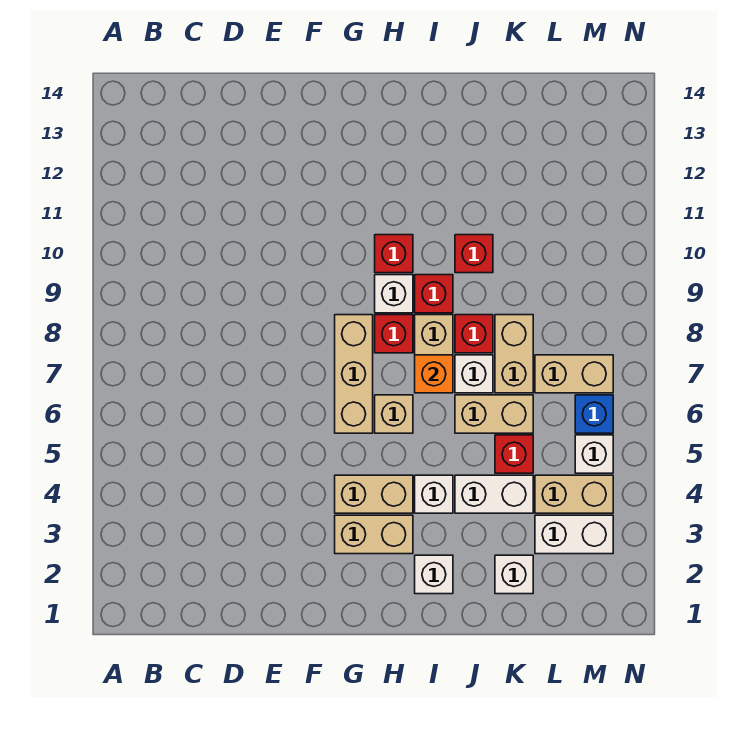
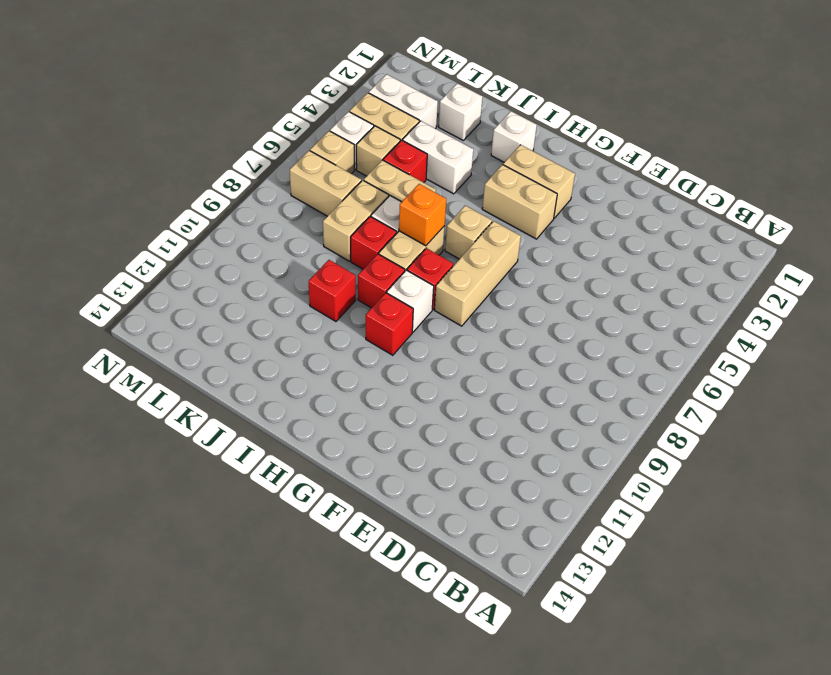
white brick I4 level 1 -> none
none -> tan brick L5 level 1
blue brick M6 level 1 -> tan brick M6 level 1

